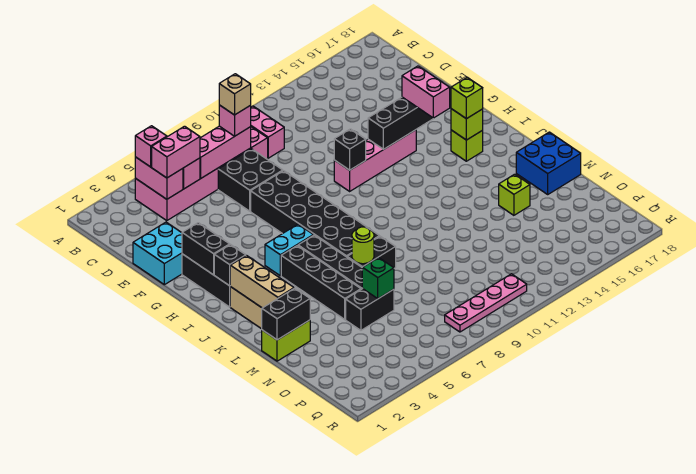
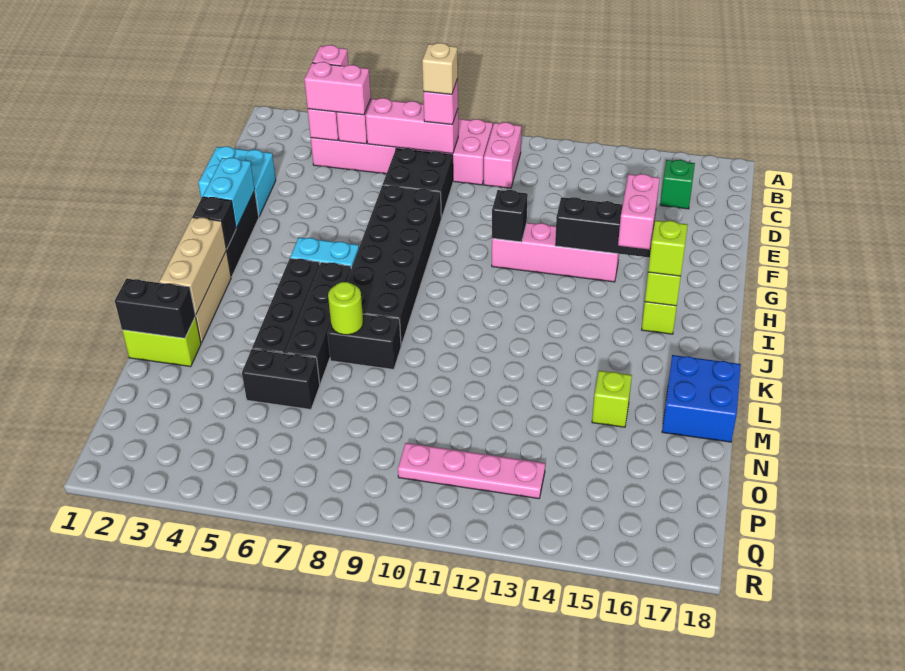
black brick G2:H2 level 2 -> cyan brick G2:H2 level 2
green brick N6 level 2 -> green brick C16 level 1
pink plate Q8:Q11 level 1 -> pink plate P10:P13 level 1

